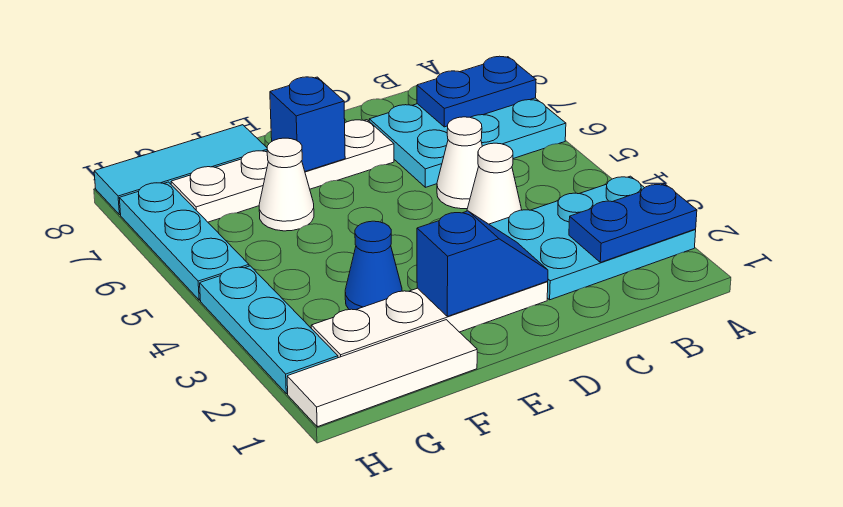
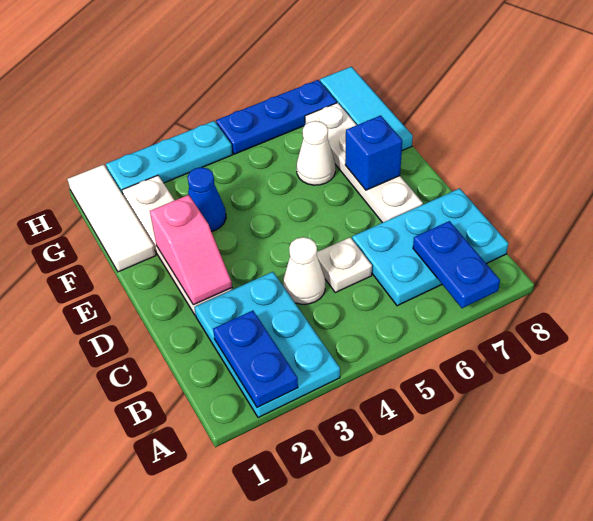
cyan plate A6:C7 level 1 -> cyan plate B6:C8 level 1
white cone C5 level 1 -> white plate C5 level 1
blue slope D2:E2 level 2 top E -> pink slope D2:E2 level 2 top E
cyan plate H5:H7 level 1 -> blue plate H5:H7 level 1

